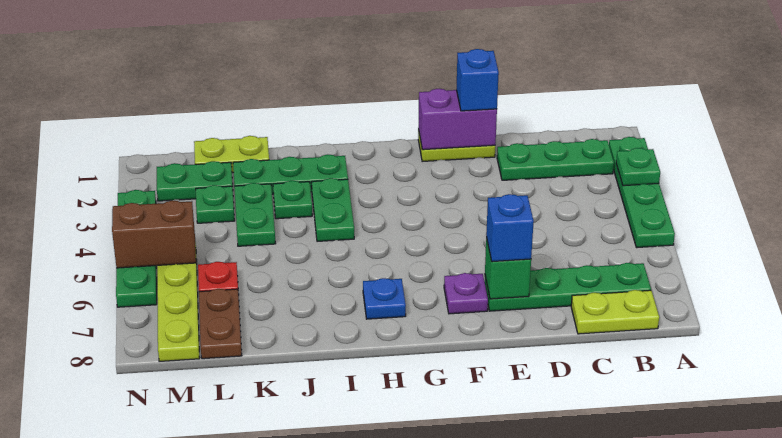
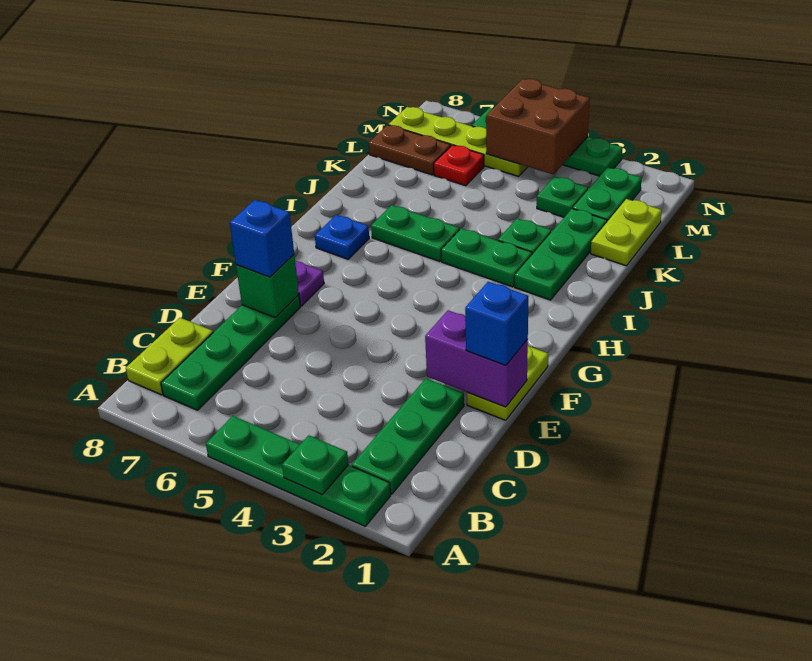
purple brick E1:F1 level 2 -> purple brick E1:E2 level 2
green plate K3:K4 level 1 -> green plate I5:I6 level 1
brown brick M5:N5 level 2 -> brown brick M4:N5 level 2

